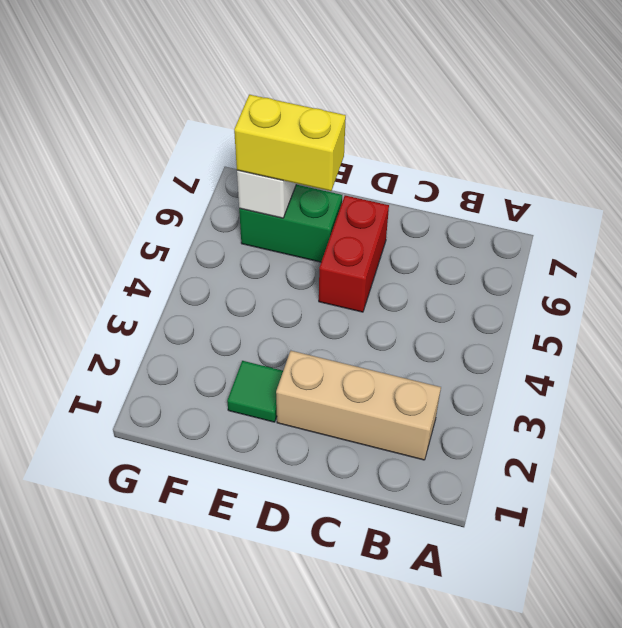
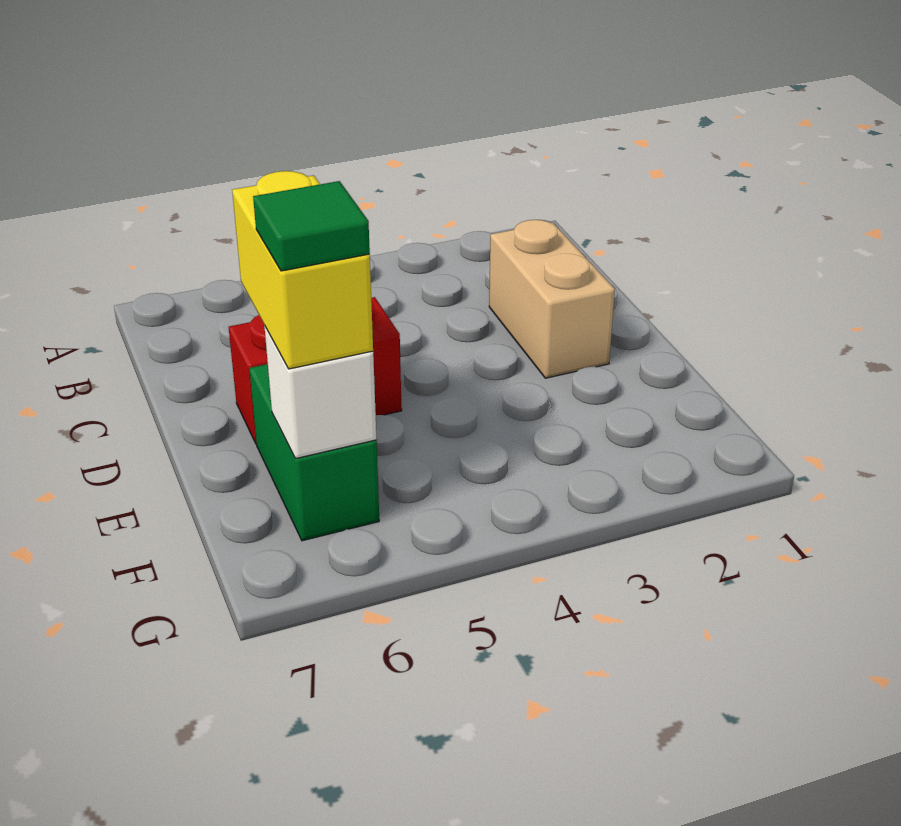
tan brick B2:D2 level 1 -> tan brick C2:D2 level 1
green tile E2 level 1 -> green tile F6 level 4

